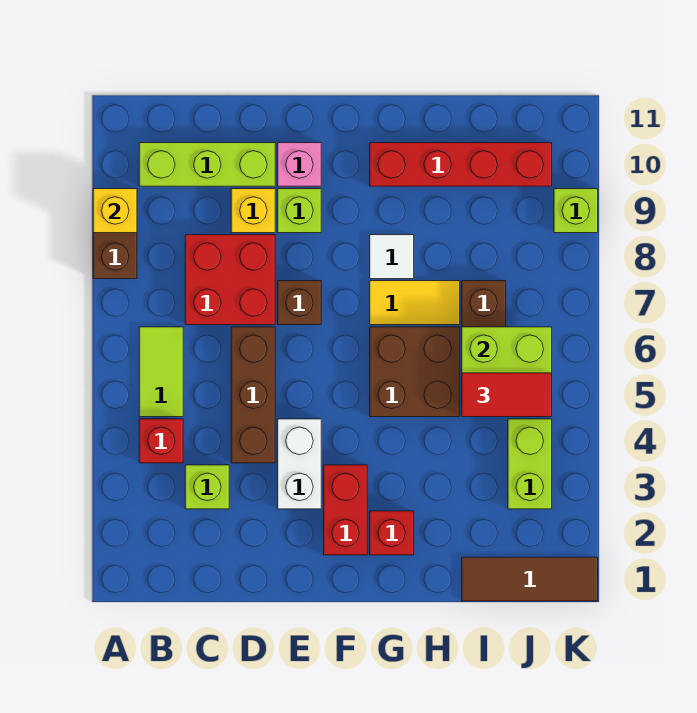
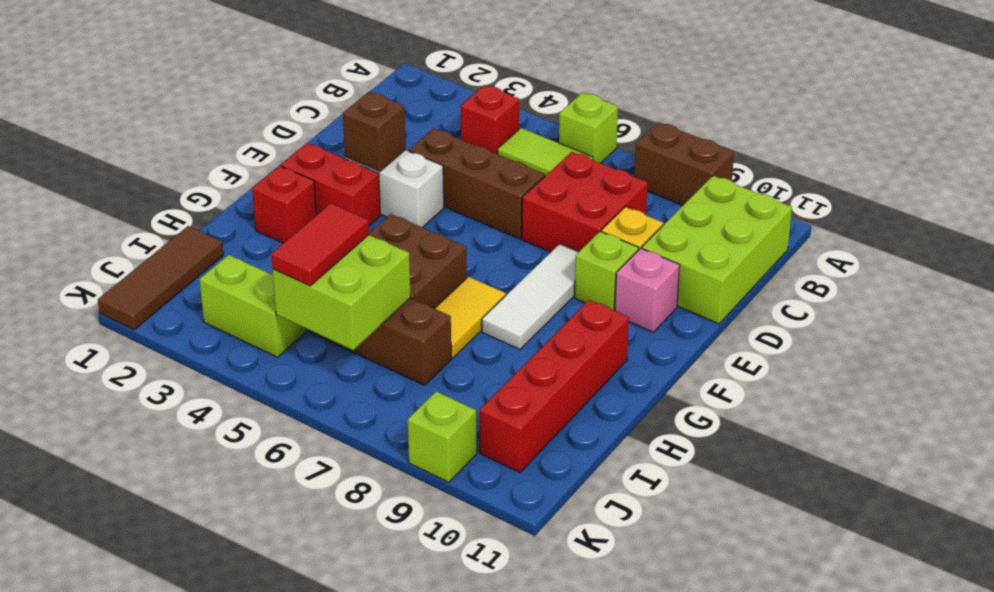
yellow brick A9 level 2 -> none
lime brick B10:D10 level 1 -> lime brick B10:D11 level 1
lime brick C3 level 1 -> lime brick A6 level 1
brown brick E7 level 1 -> brown brick E3 level 2
white tile G8 level 1 -> white tile E8:G8 level 1

